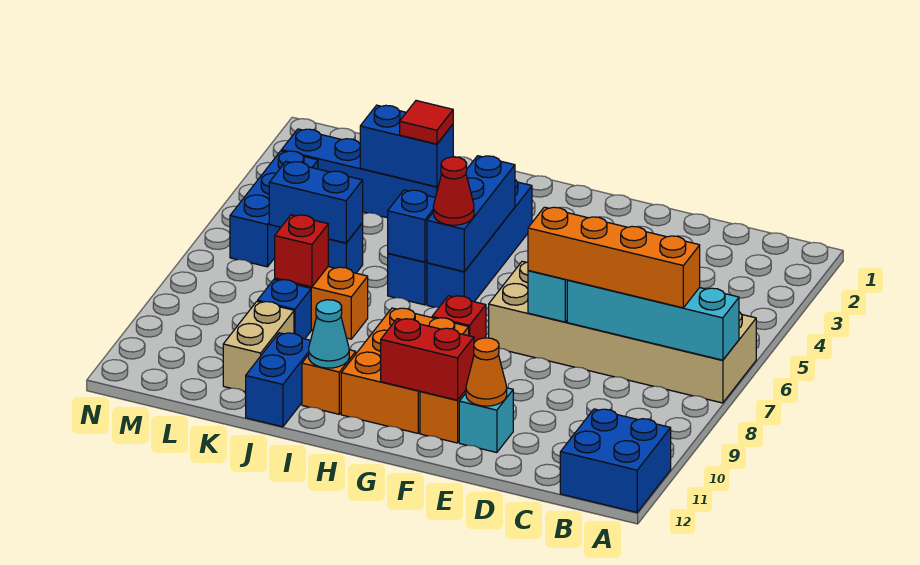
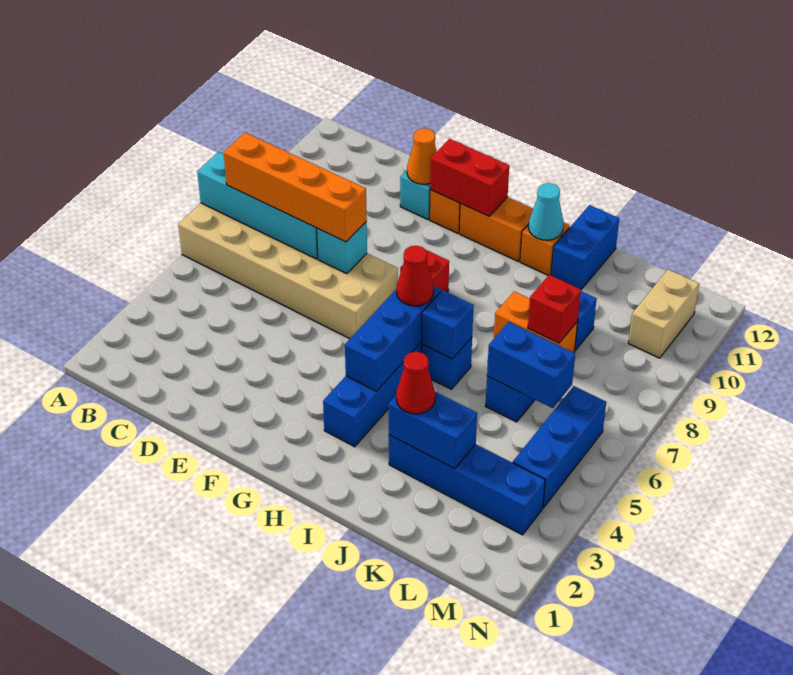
blue brick A11:B12 level 1 -> none
orange brick G9:H11 level 1 -> orange brick G11:H11 level 1
red tile J3 level 3 -> red cone J3 level 3
tan brick K10:K11 level 1 -> tan brick M10:M11 level 1

